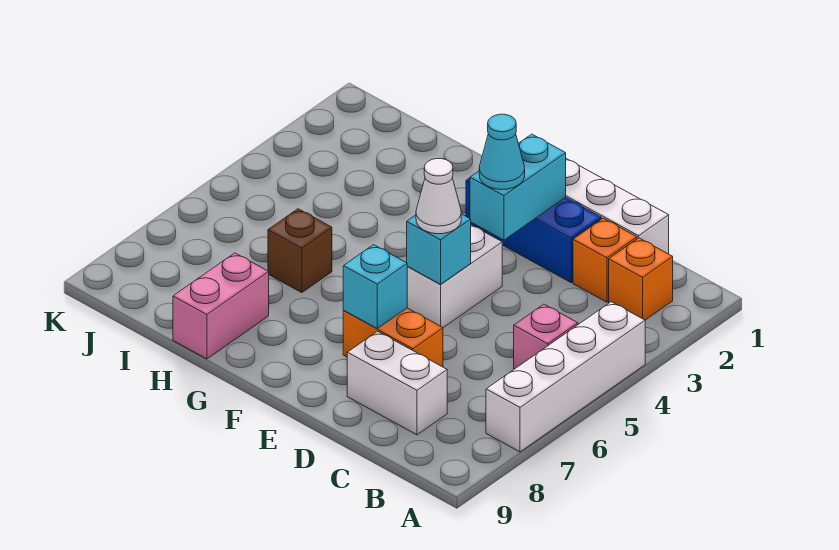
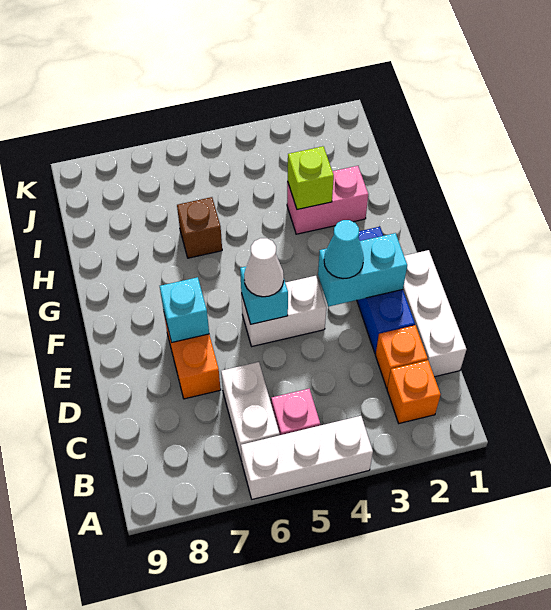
white brick A4:A7 level 1 -> white brick A4:A6 level 1
white brick C8:D8 level 1 -> white brick B6:C6 level 1
none -> lime brick H3 level 2
pink brick H8:H9 level 1 -> pink brick H2:H3 level 1

